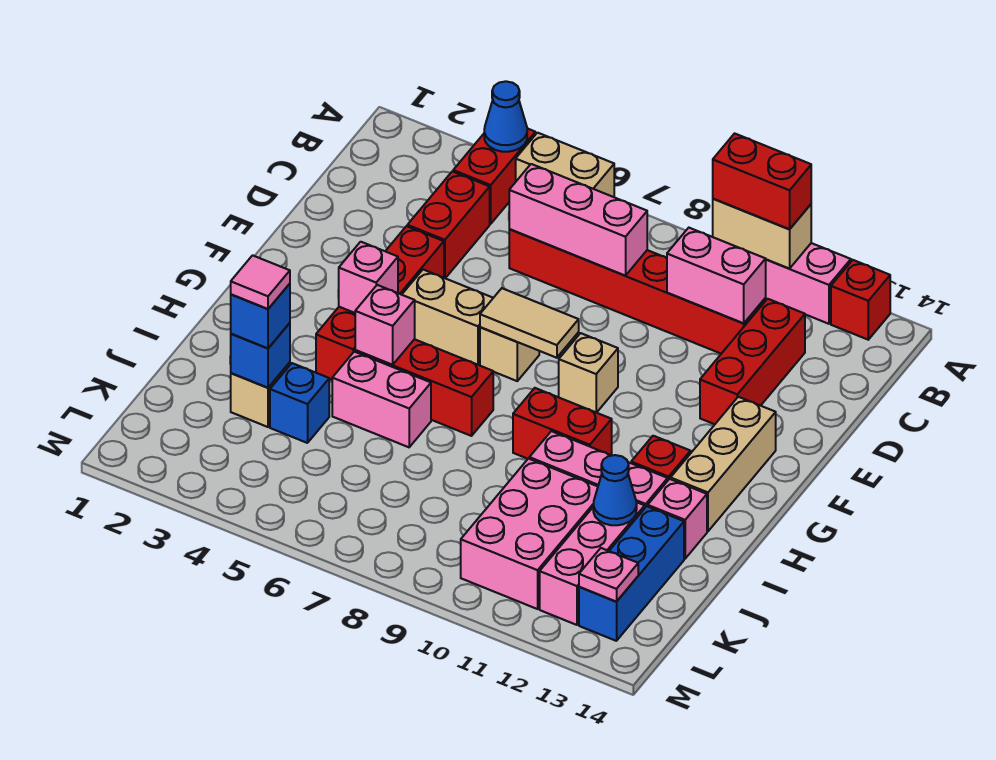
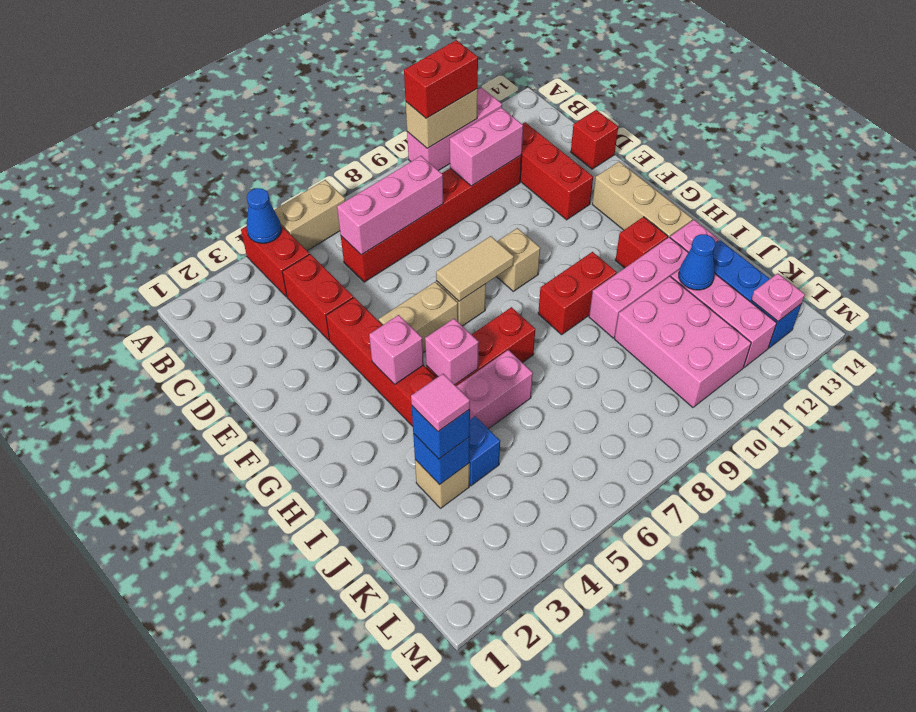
red brick A13 level 1 -> red brick D14 level 1

